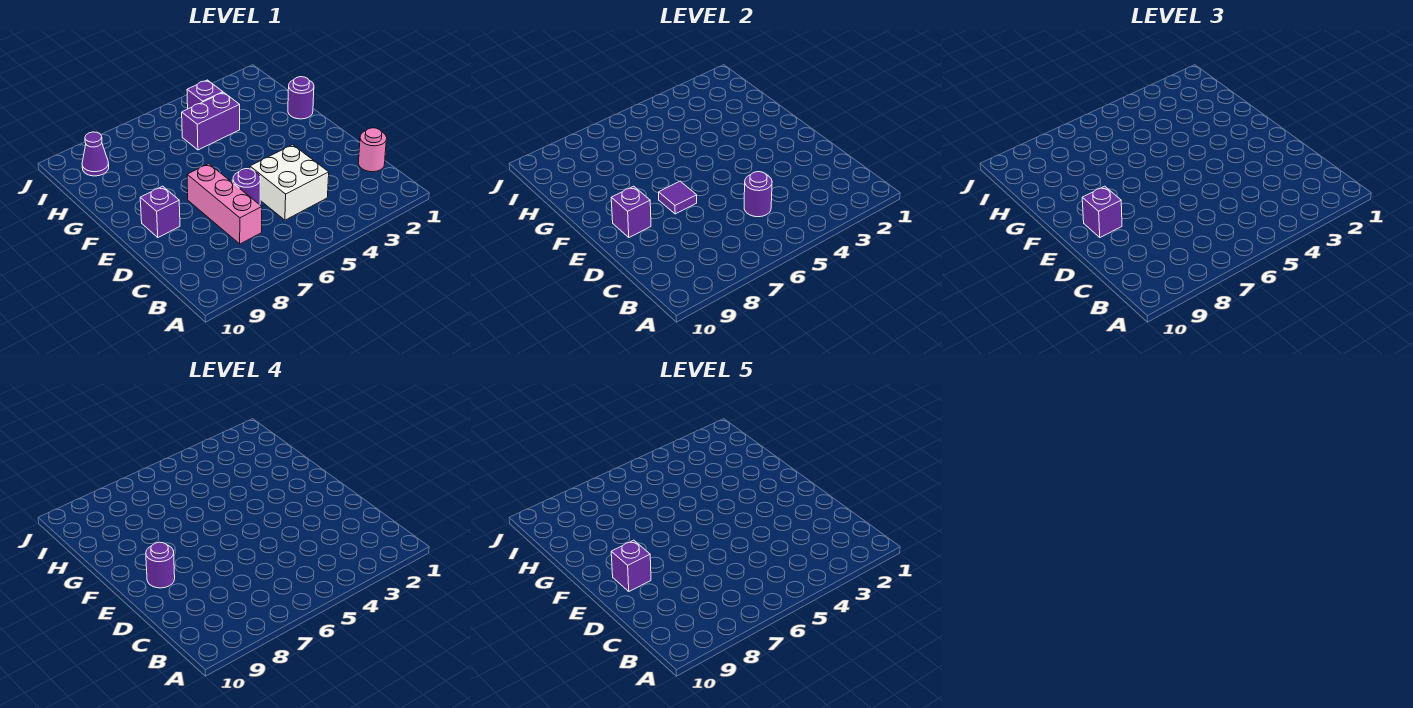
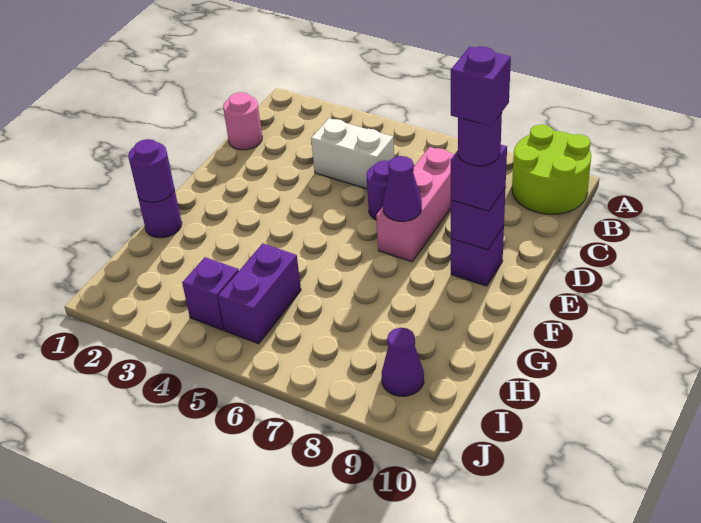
none -> lime round brick A9:B10 level 1
white brick C4:D5 level 1 -> white brick C4:C5 level 1
purple round brick C5 level 2 -> purple round brick G1 level 2
purple tile E7 level 2 -> purple cone E7 level 2
purple brick H4:H5 level 1 -> purple brick H5:I5 level 1

